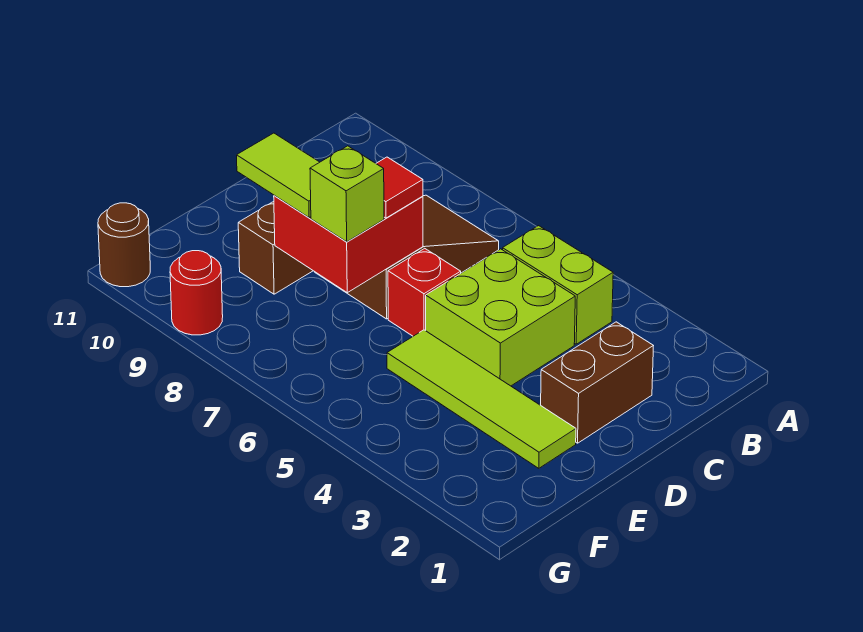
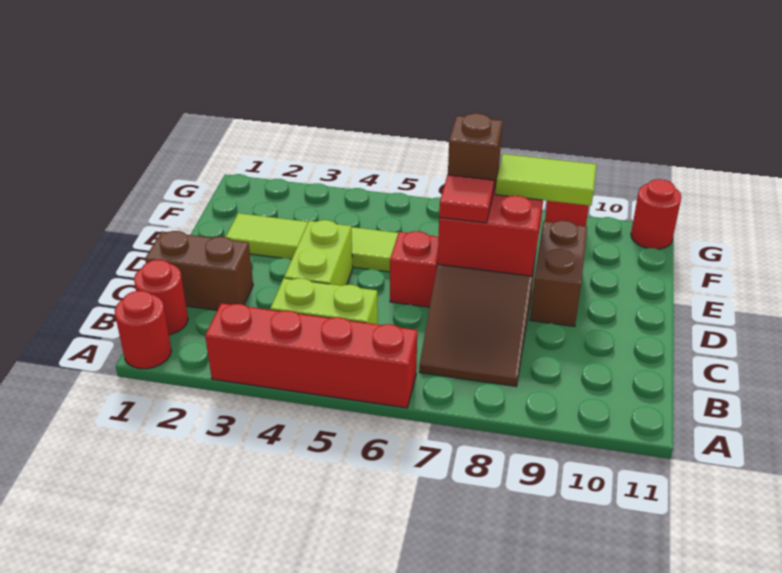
none -> red round brick A1 level 1
none -> red brick A3:A6 level 1
none -> red round brick B1 level 1
brown brick C2:D2 level 1 -> brown brick C1:C2 level 1
lime brick C4:D5 level 1 -> lime brick C4:D4 level 1
lime brick E7 level 3 -> brown brick E7 level 3
brown round brick G11 level 1 -> red round brick G11 level 1

